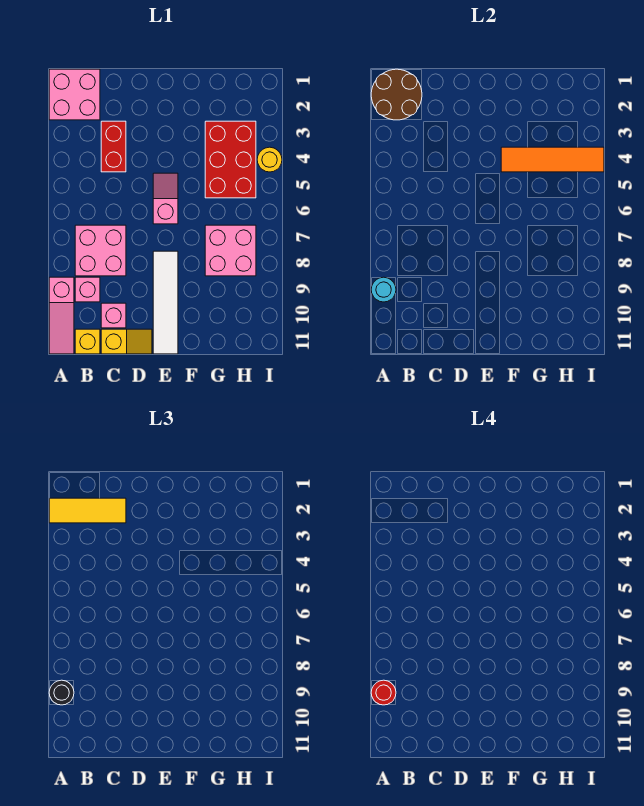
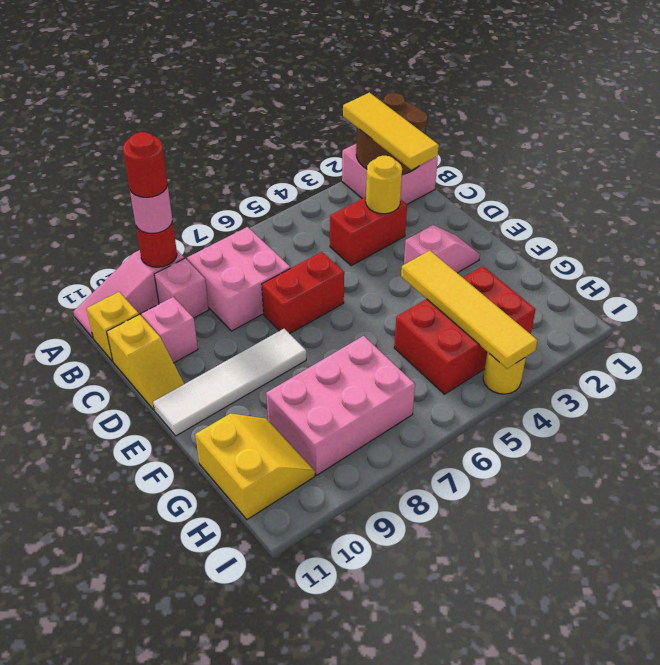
cyan round brick A9 level 2 -> red round brick A9 level 2
black round brick A9 level 3 -> pink round brick A9 level 3
none -> yellow round brick C3 level 2
none -> red brick D6:D7 level 1
pink slope E5:E6 level 1 top 6 -> pink slope E2:E3 level 1 top 3
orange tile F4:I4 level 2 -> yellow tile F4:I4 level 2
pink brick G7:H8 level 1 -> pink brick G7:H9 level 1
none -> yellow slope G10:H11 level 1 top 11

